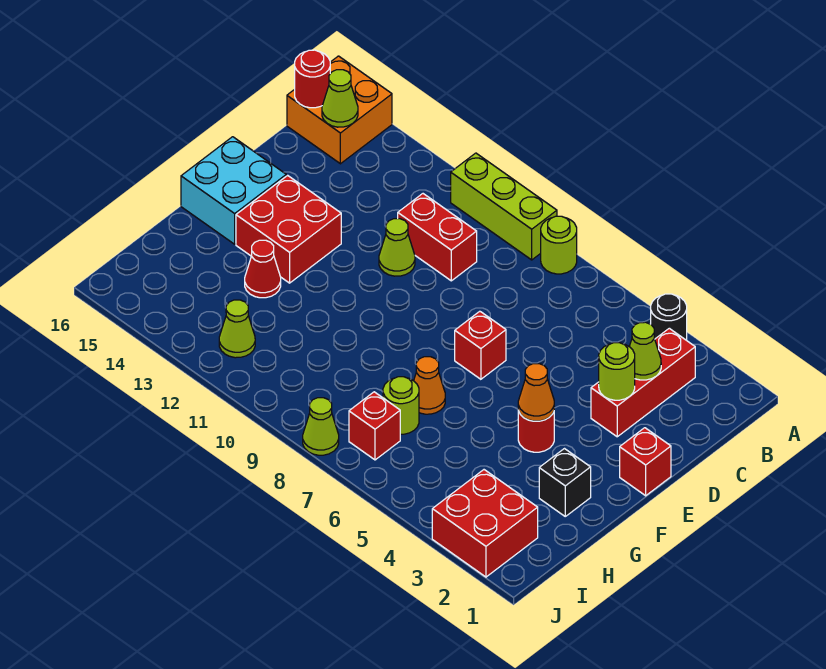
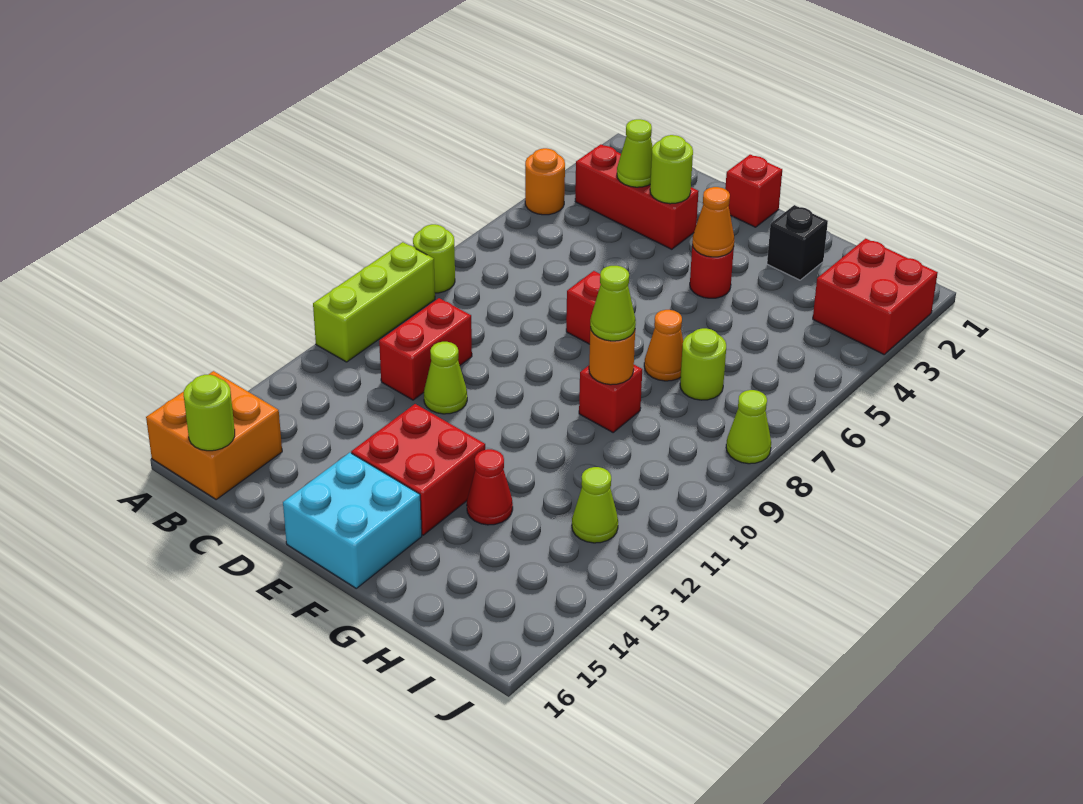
black round brick A4 level 1 -> orange round brick A4 level 1
lime cone B15 level 2 -> lime cone G9 level 3
red round brick B16 level 2 -> lime round brick B16 level 2
none -> orange round brick G9 level 2
red brick I7 level 1 -> red brick G9 level 1

